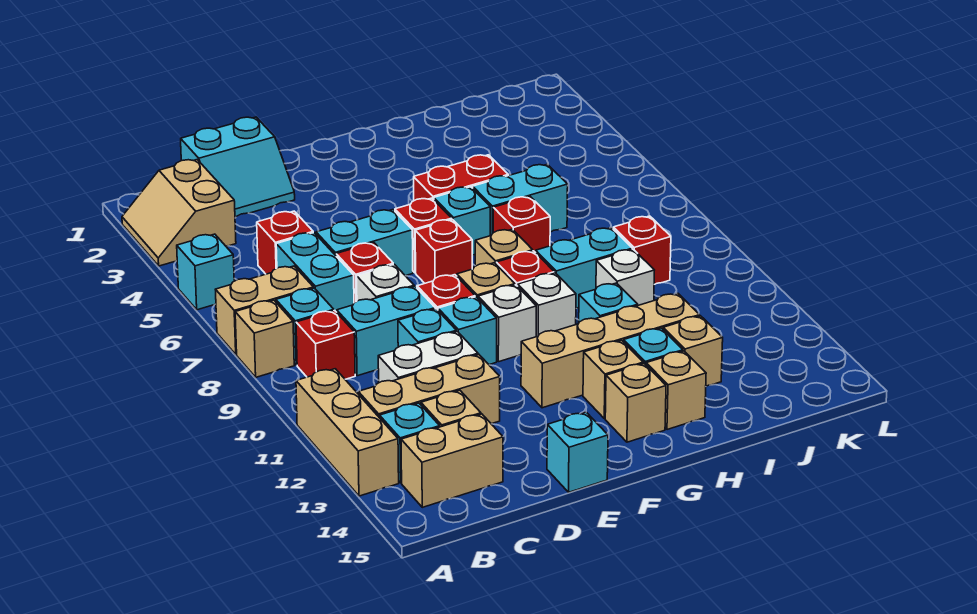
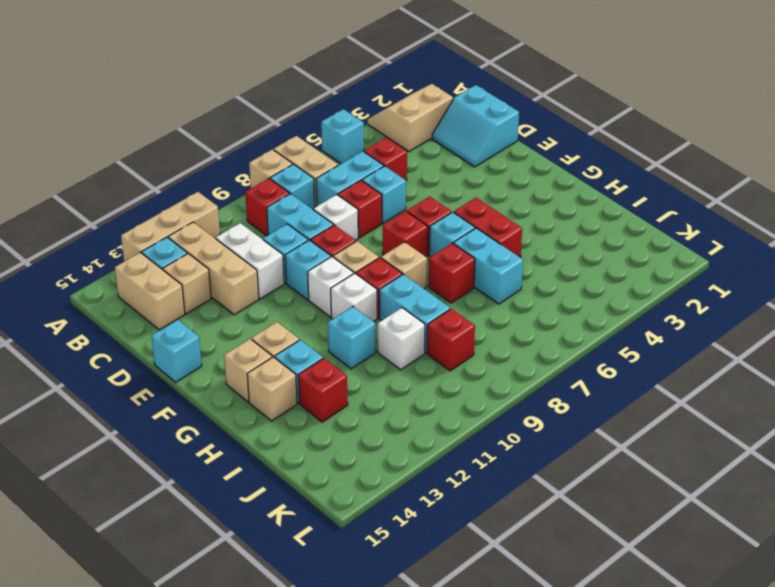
cyan brick D6:E6 level 1 -> cyan brick D6 level 1
tan brick F12:I12 level 1 -> none
tan brick I13 level 1 -> red brick I13 level 1

